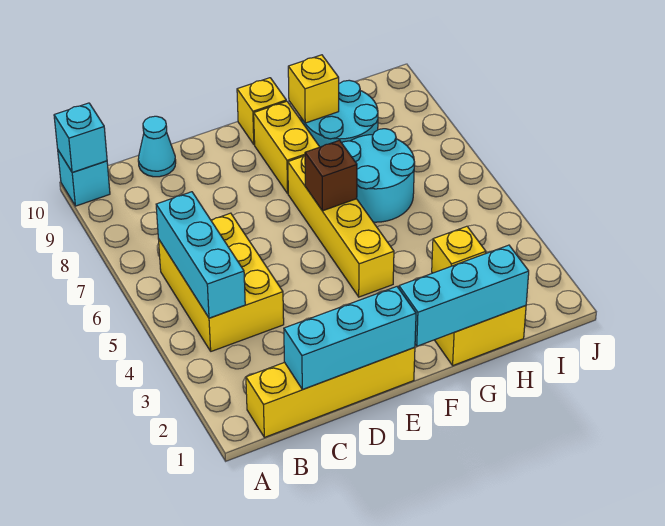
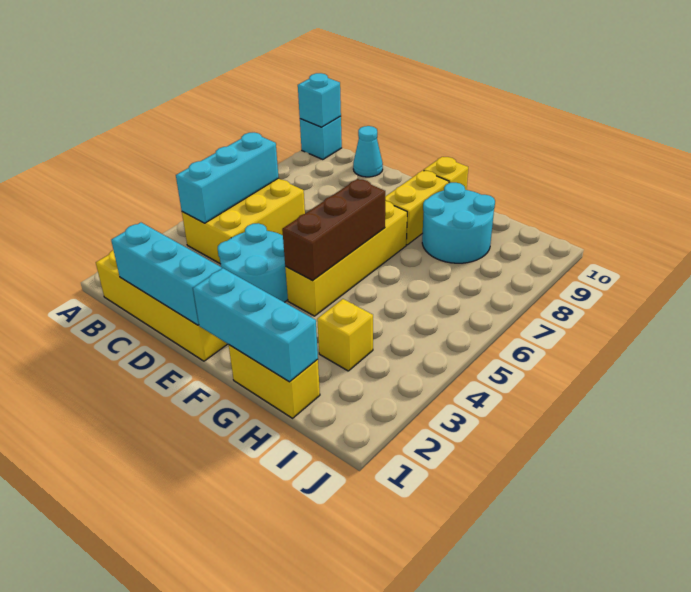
brown brick F6 level 2 -> brown brick F4:F6 level 2
cyan round brick G6:H7 level 1 -> cyan round brick D3:E4 level 1
yellow brick G9 level 2 -> none

